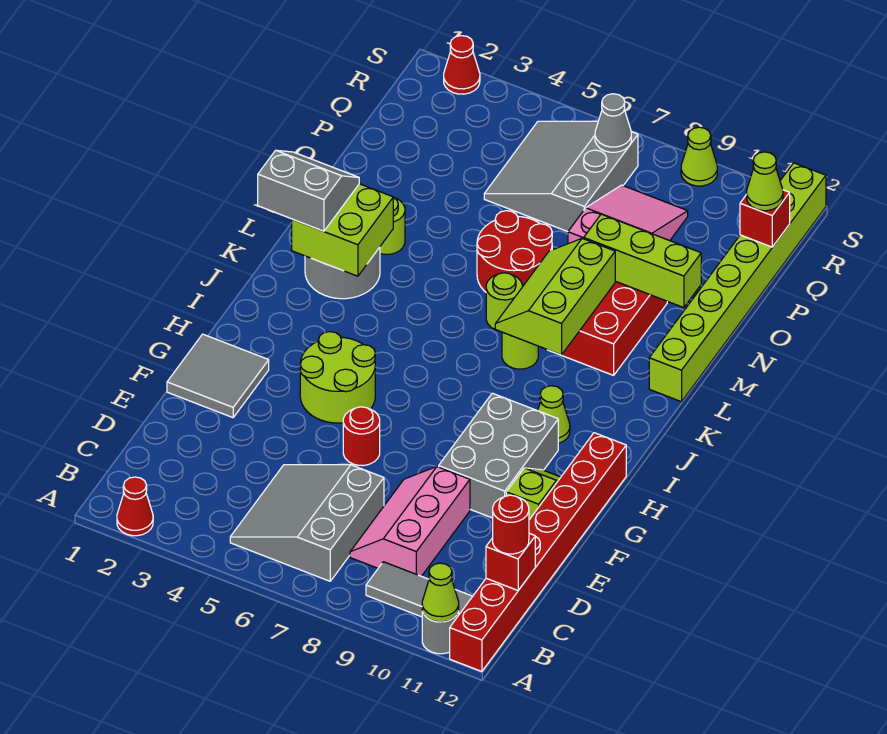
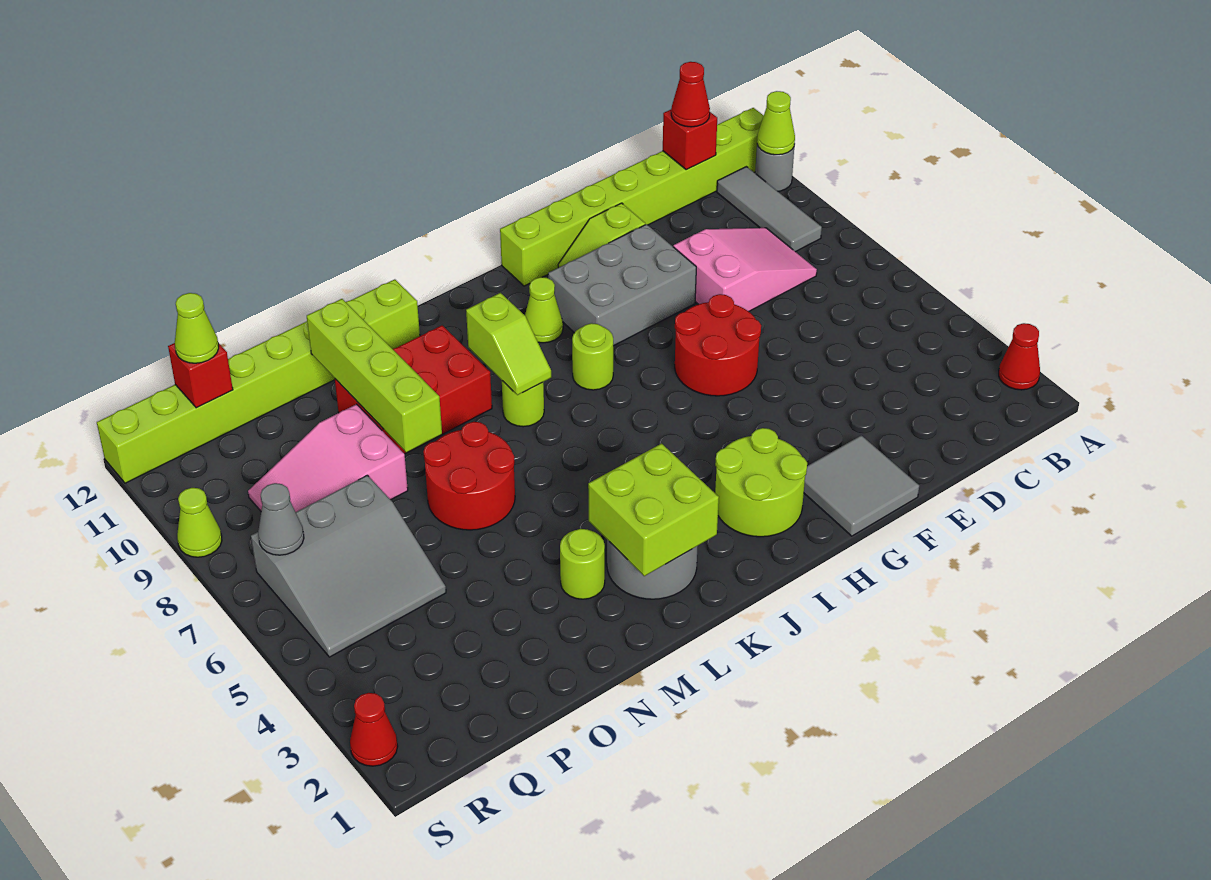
red brick A12:H12 level 1 -> lime brick A12:H12 level 1
grey slope B5:D7 level 1 top 7 -> none
pink slope C8:E9 level 1 top 9 -> pink slope C8:E9 level 1 top E
red round brick C12 level 3 -> red cone C12 level 3
red round brick F6 level 1 -> red round brick F6:G7 level 1
lime round brick G4:H5 level 1 -> lime round brick H2:I3 level 1
grey slope K1:L2 level 3 top K -> none
lime slope K8:M9 level 2 top 9 -> lime slope K8:K9 level 2 top 9
lime round brick L7 level 1 -> lime round brick I8 level 1
lime brick N9:N11 level 2 -> lime brick N8:N11 level 2

